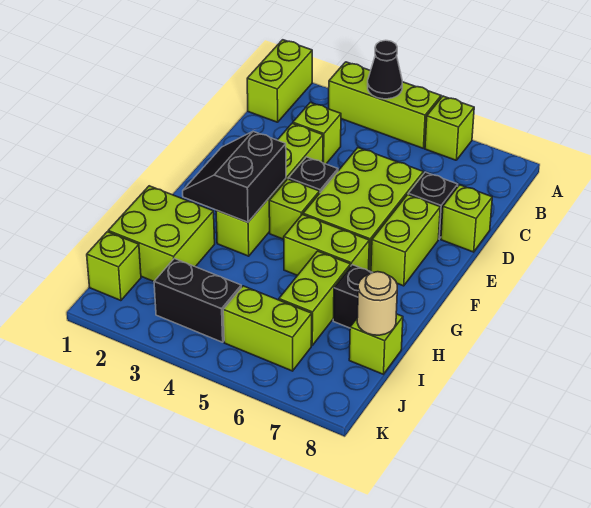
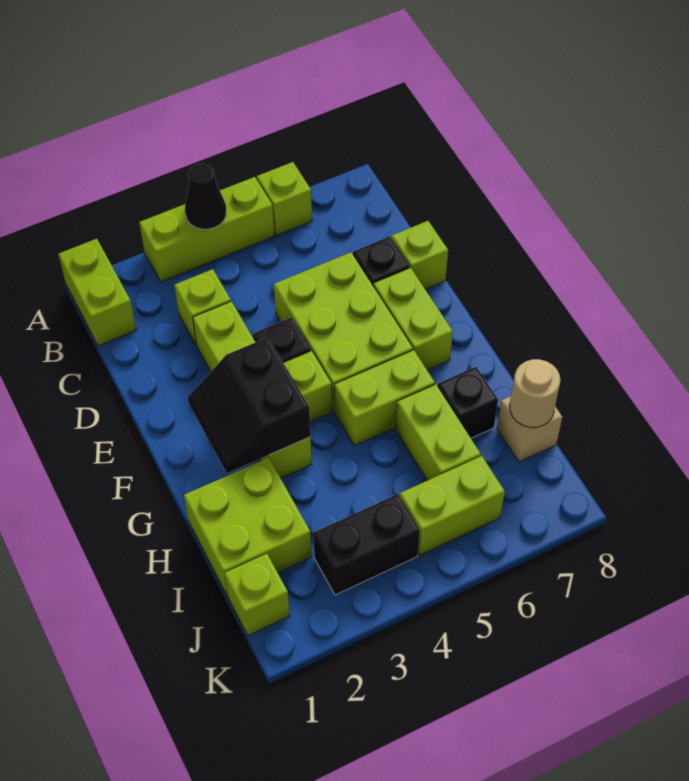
lime brick I8 level 1 -> tan brick I8 level 1

